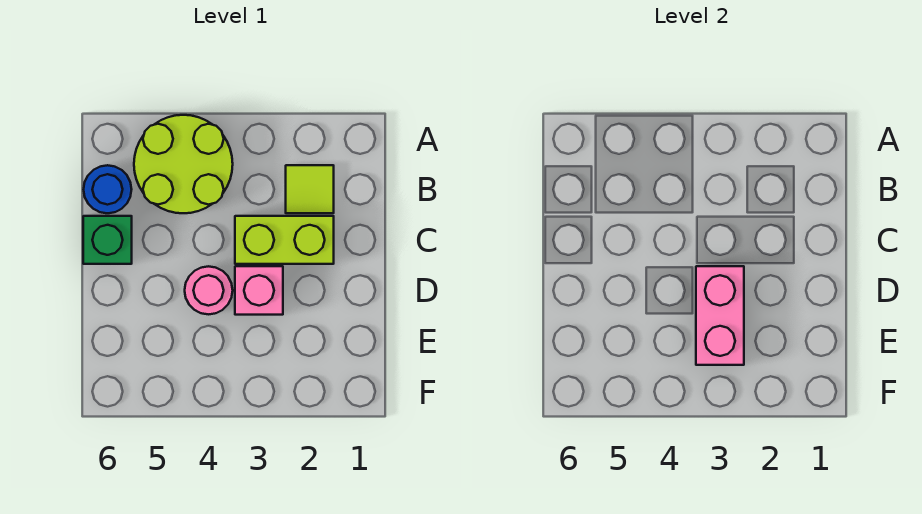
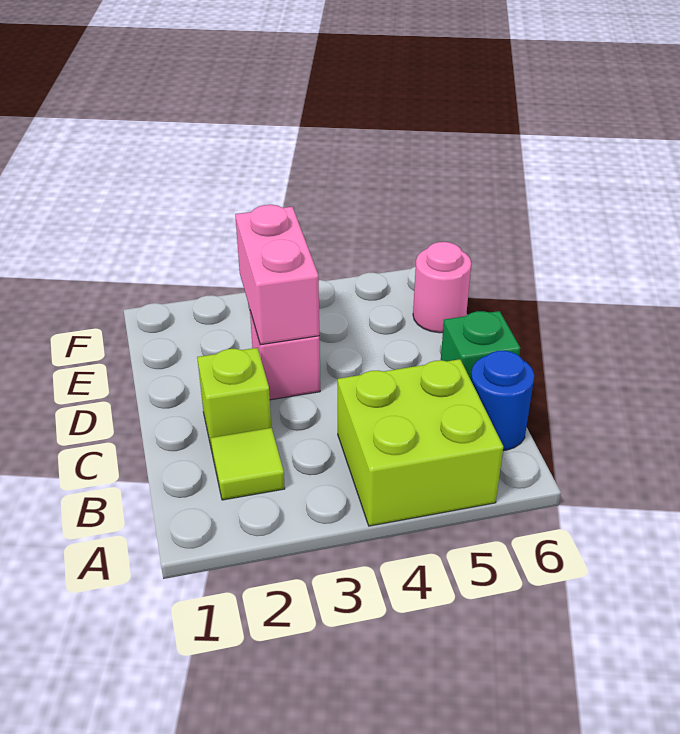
lime round brick A4:B5 level 1 -> lime brick A4:B5 level 1
lime brick C2:C3 level 1 -> lime brick C2 level 1
pink round brick D4 level 1 -> pink round brick E6 level 1

